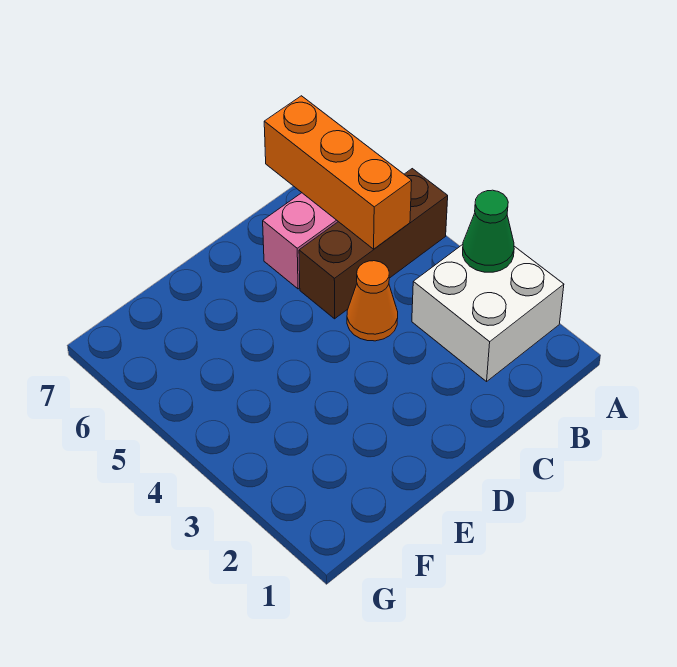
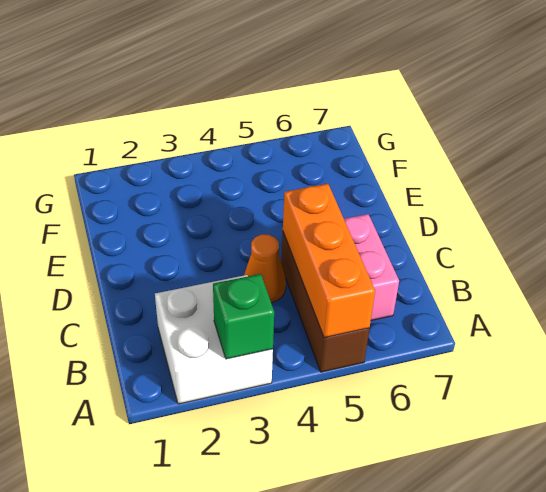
green cone A3 level 2 -> green brick A3 level 2
orange brick B5:B7 level 2 -> orange brick A5:C5 level 2

